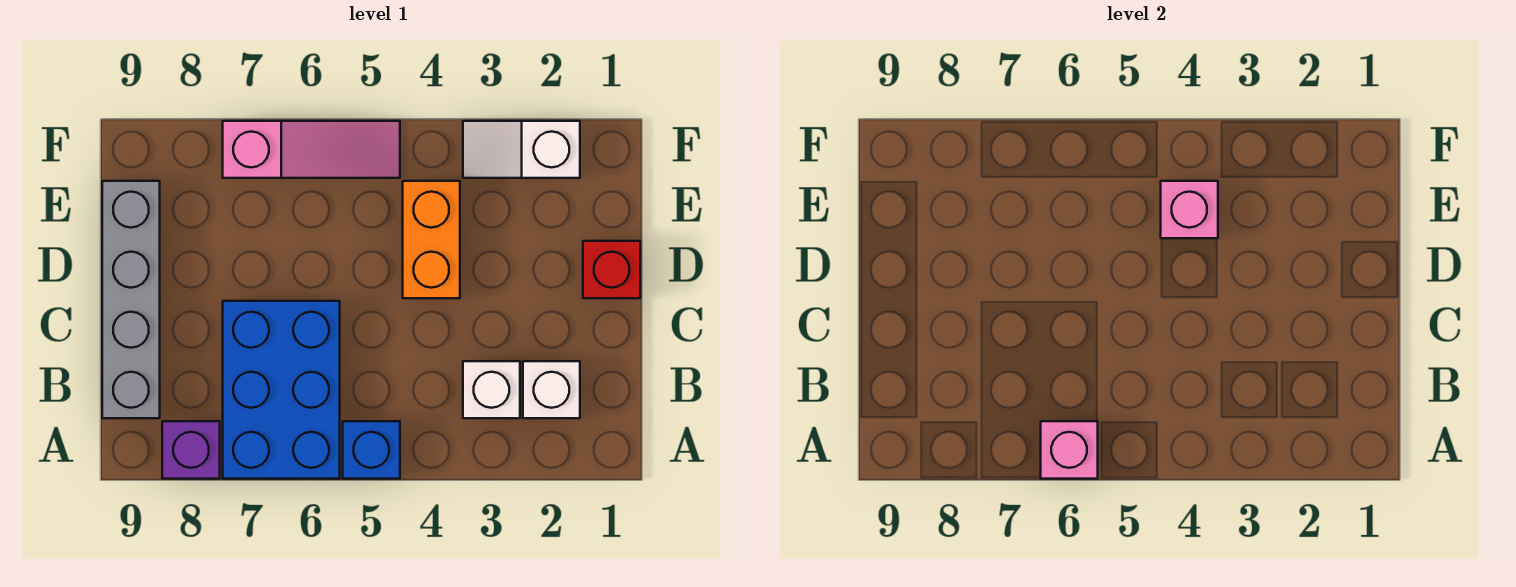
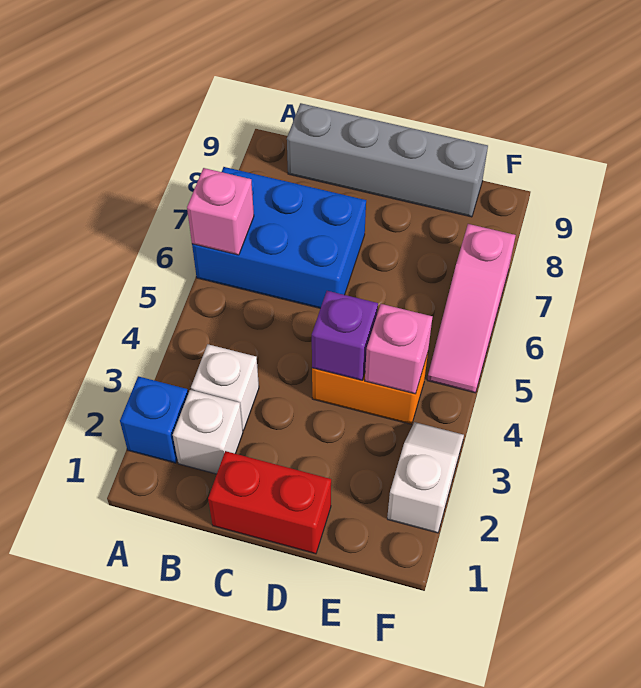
blue brick A5 level 1 -> blue brick A2 level 1
purple brick A8 level 1 -> purple brick D4 level 2
red brick D1 level 1 -> red brick C1:D1 level 1

